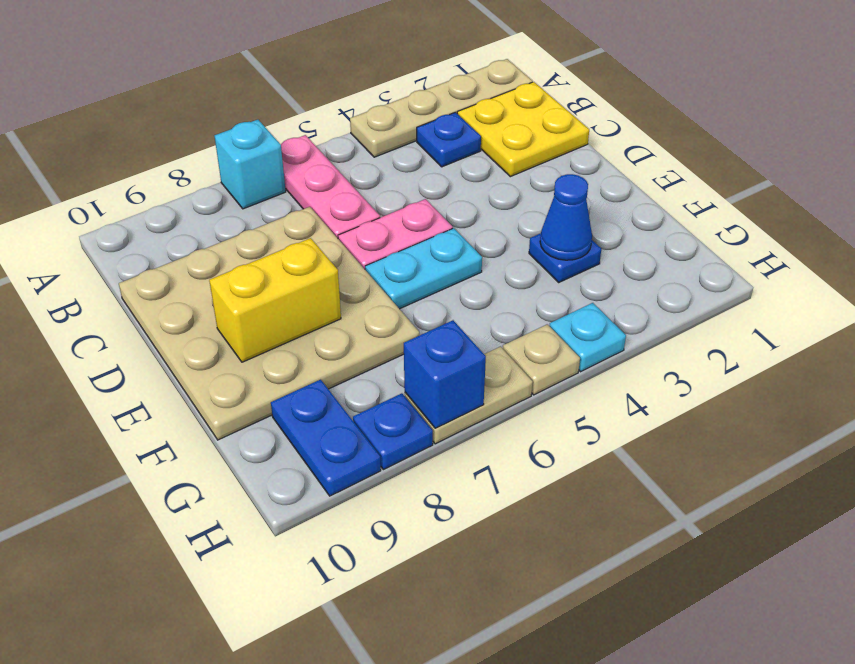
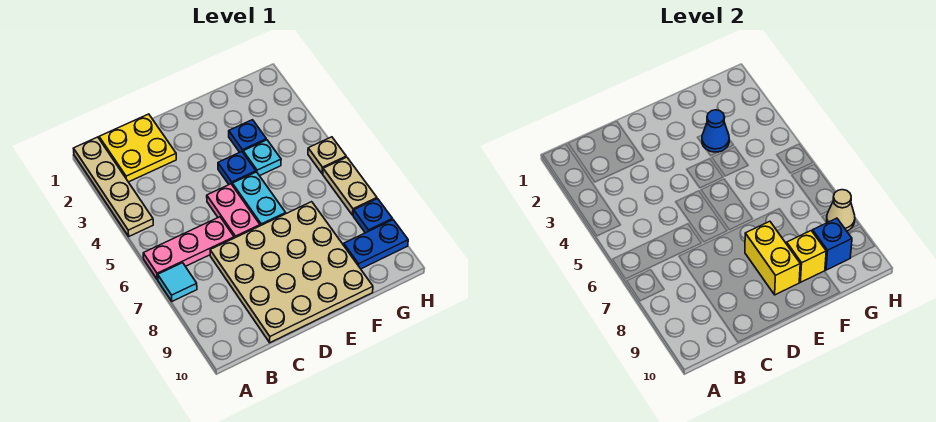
cyan brick A7 level 1 -> cyan tile A7 level 1
blue plate B3 level 1 -> blue plate E4 level 1
none -> yellow brick F9 level 2
cyan plate H4 level 1 -> cyan plate F4 level 1
blue brick H7 level 2 -> blue brick G9 level 2
none -> tan cone H8 level 2

